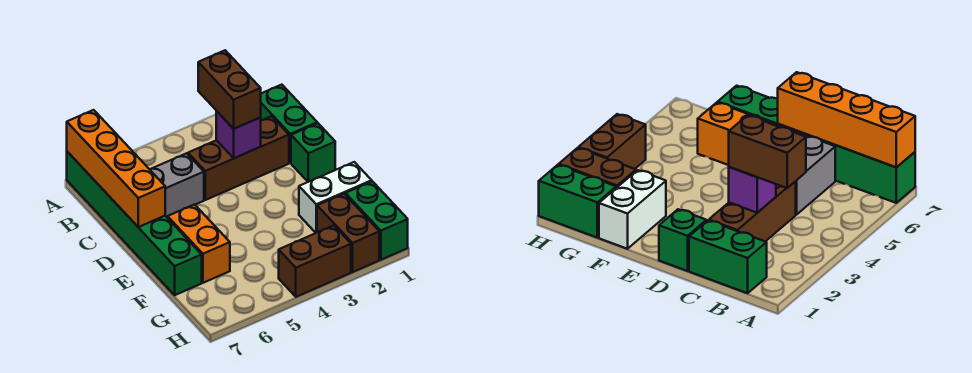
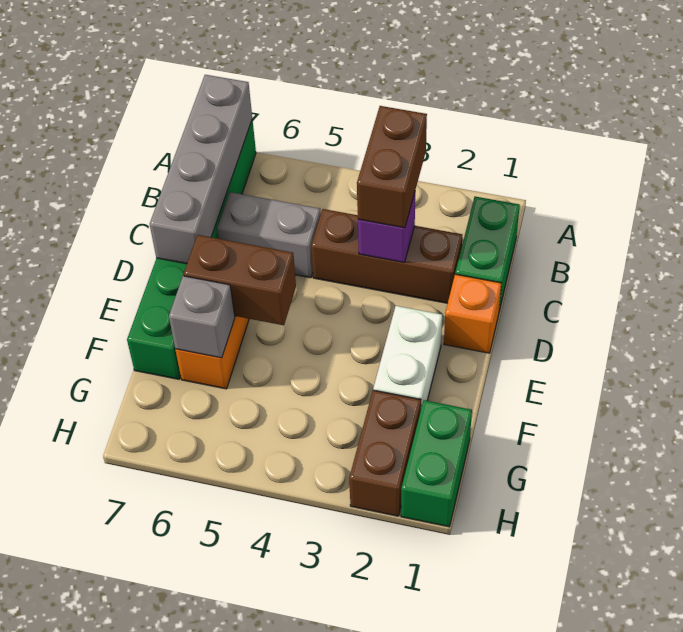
orange brick A7:D7 level 2 -> grey brick A7:D7 level 2
green brick D1 level 1 -> orange brick D1 level 1
white brick F1:F2 level 1 -> white brick E2:F2 level 1
none -> grey brick F6 level 2
brown brick H3:H4 level 1 -> brown brick E5:E6 level 2

